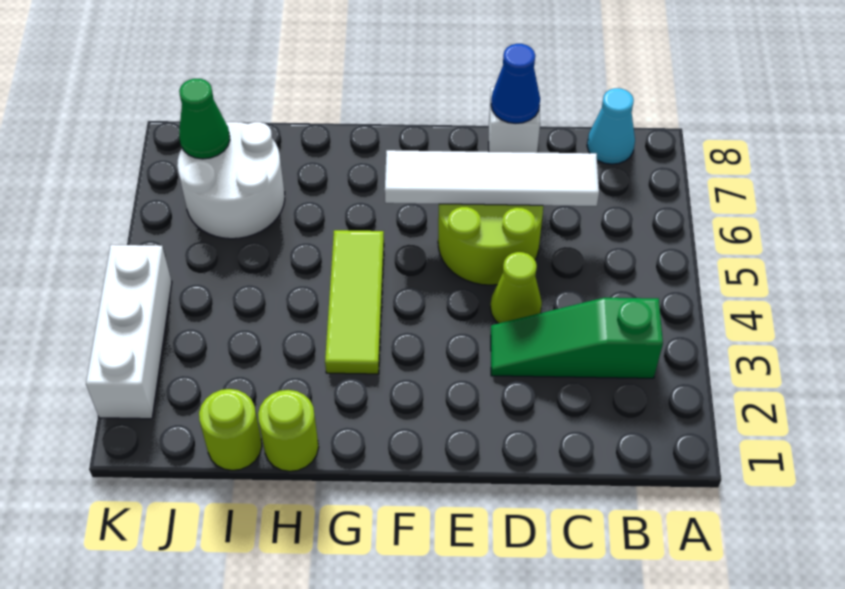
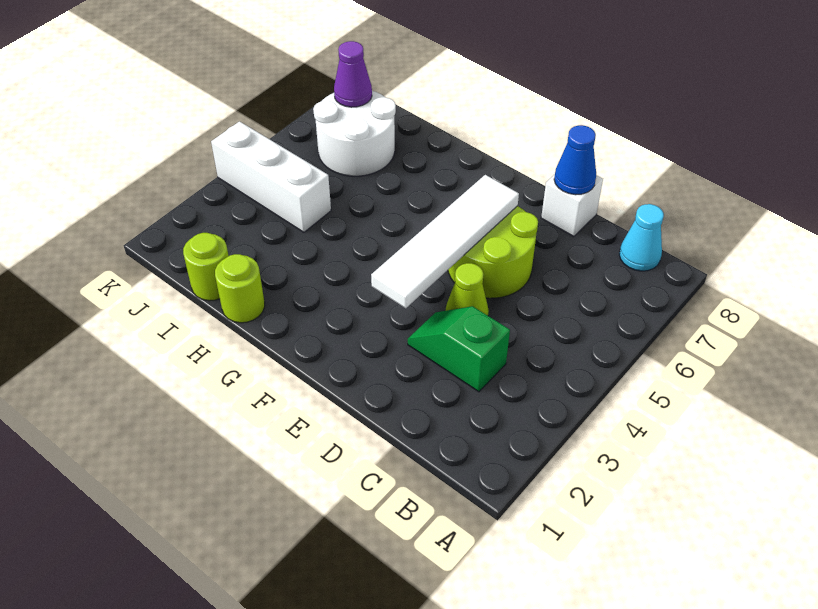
green slope B3:D3 level 1 top B -> green slope C3:D3 level 1 top C
white tile C6:F6 level 2 -> white tile E3:E6 level 2
lime tile G3:G5 level 1 -> none
green cone J7 level 2 -> purple cone J7 level 2
white brick K2:K4 level 1 -> white brick I4:K4 level 1

